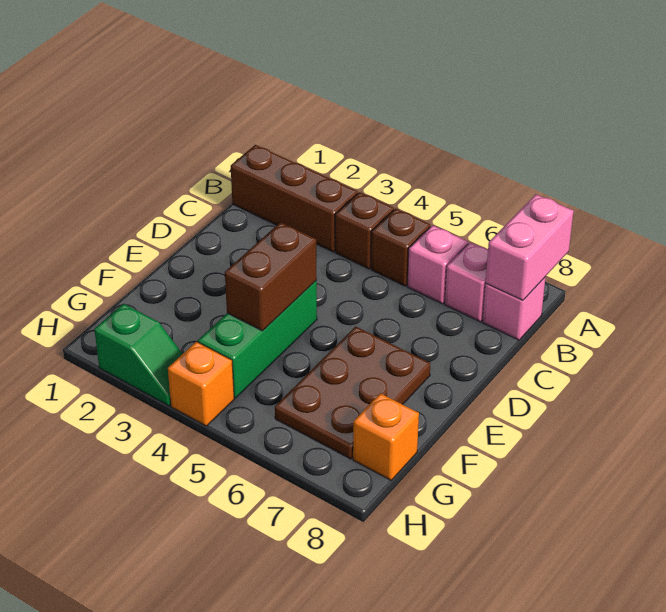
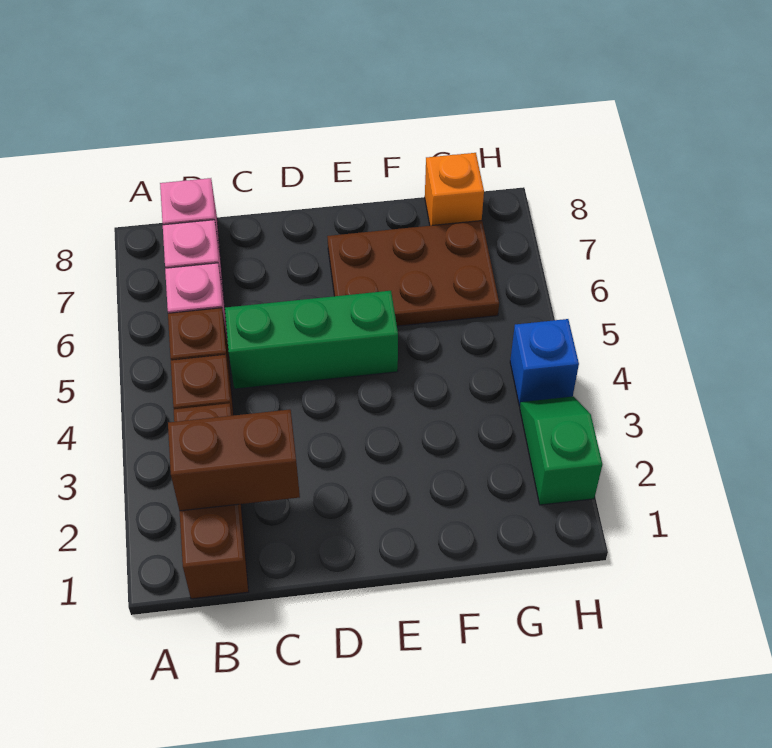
pink brick A8:B8 level 2 -> none
green brick E4:G4 level 1 -> green brick C5:E5 level 1
brown brick E4:F4 level 2 -> brown brick B2:C2 level 2
orange brick H4 level 1 -> blue brick H4 level 1

